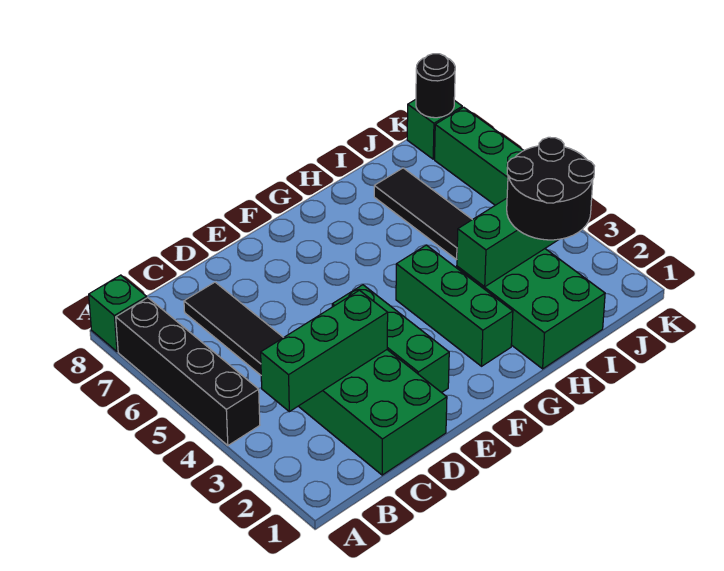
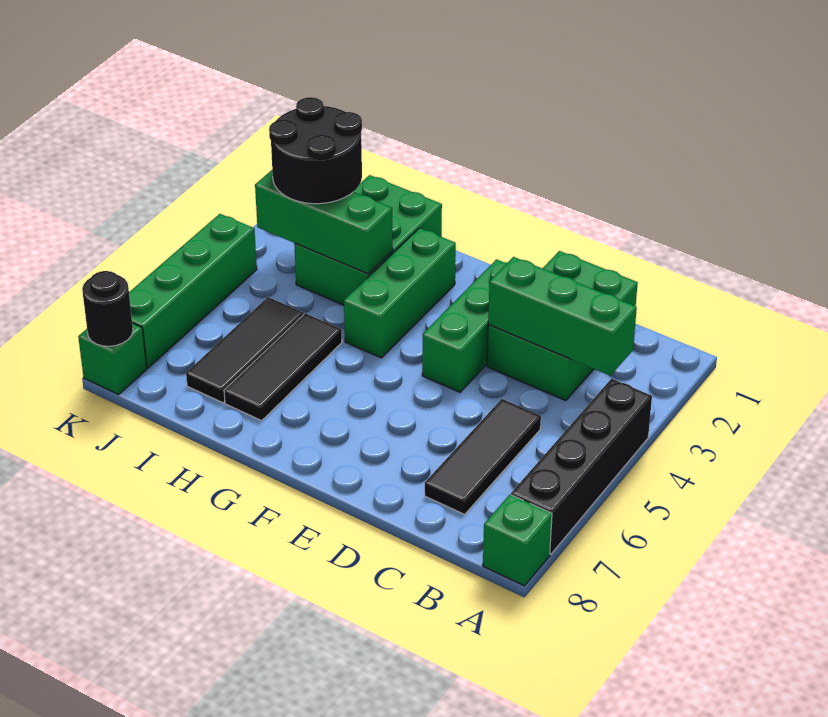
none -> black tile H5:H7 level 1

